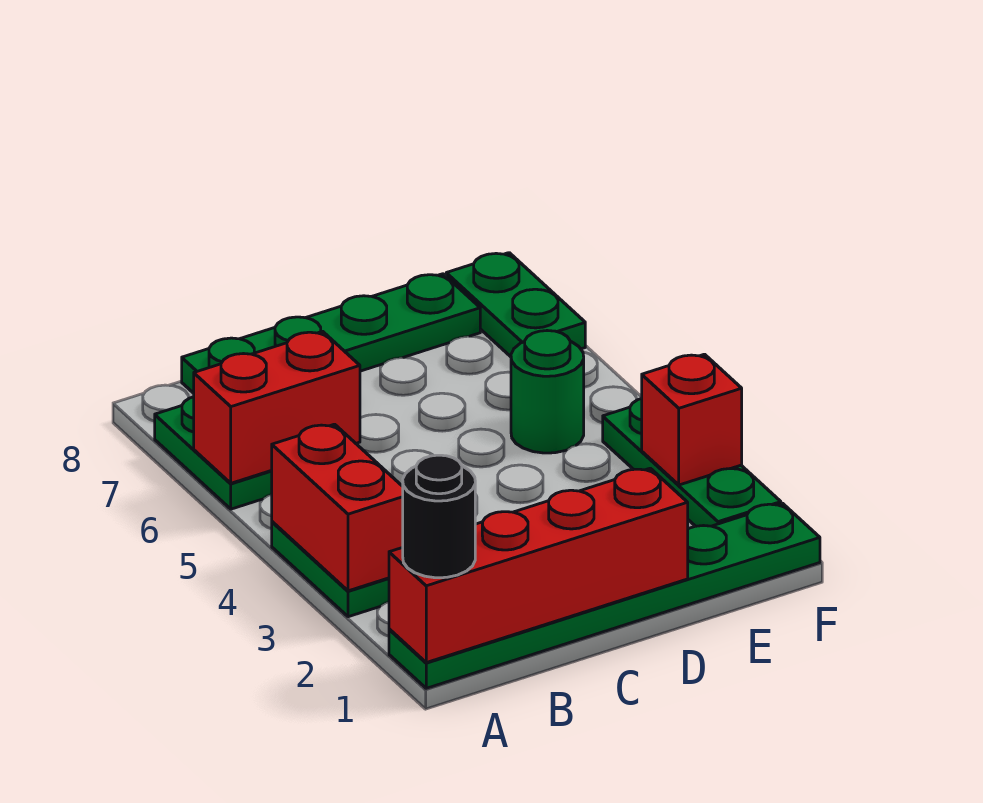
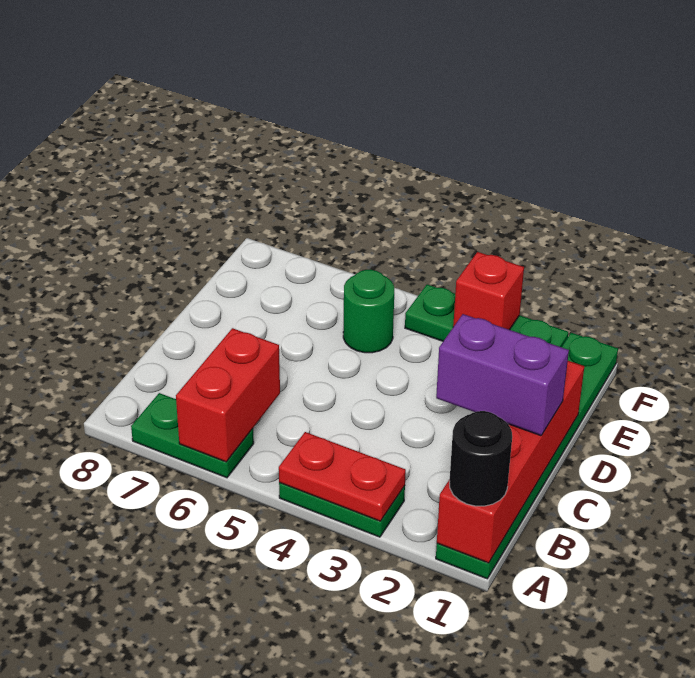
red brick A3:A4 level 2 -> red plate A3:A4 level 2
green plate B8:E8 level 1 -> none
none -> purple brick C1:C2 level 3
green plate F7:F8 level 1 -> none

